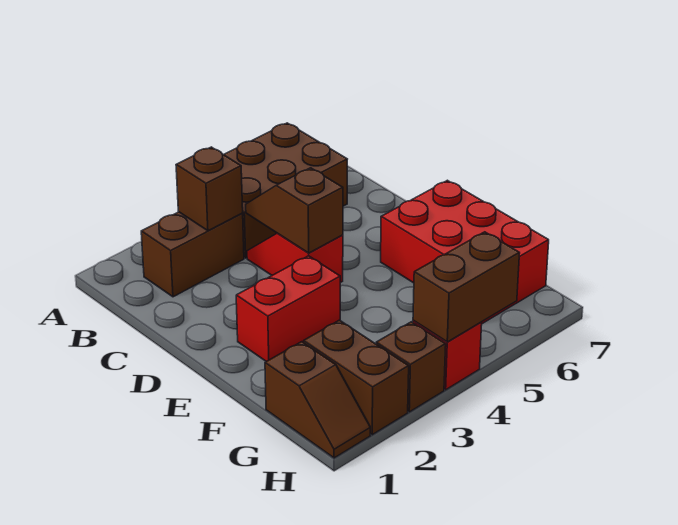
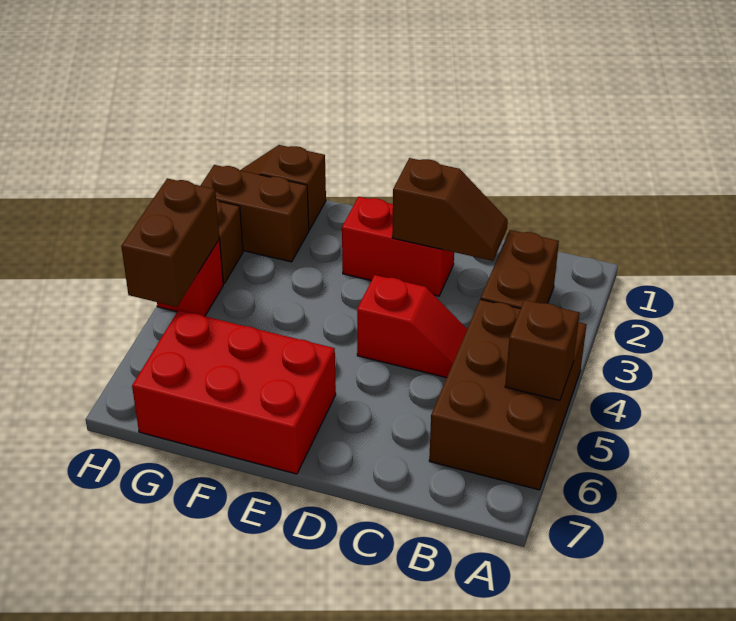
brown brick B3 level 2 -> brown brick A5 level 2
brown slope C4:D4 level 2 top D -> brown slope C2:D2 level 2 top D
red brick E2:E3 level 1 -> red brick D2:E2 level 1

